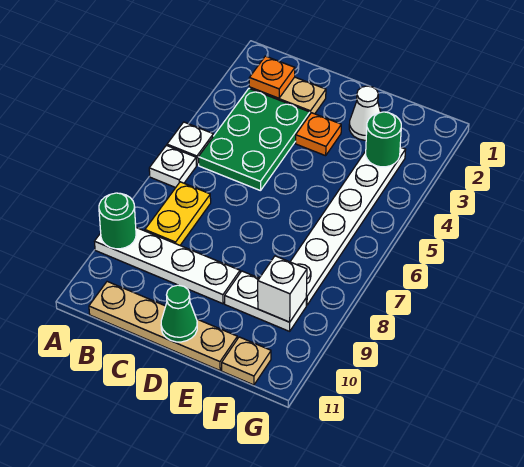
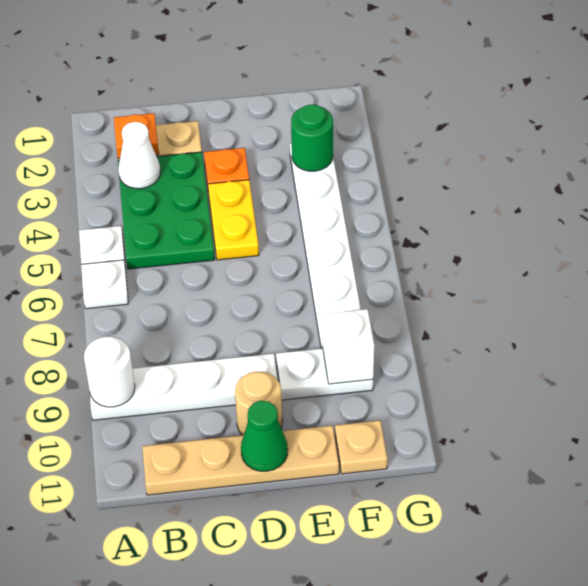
green round brick A9 level 2 -> white round brick A9 level 2
yellow plate B7:B8 level 1 -> yellow plate D4:D5 level 1
none -> tan round brick D10 level 1
white cone E2 level 1 -> white cone B3 level 2

